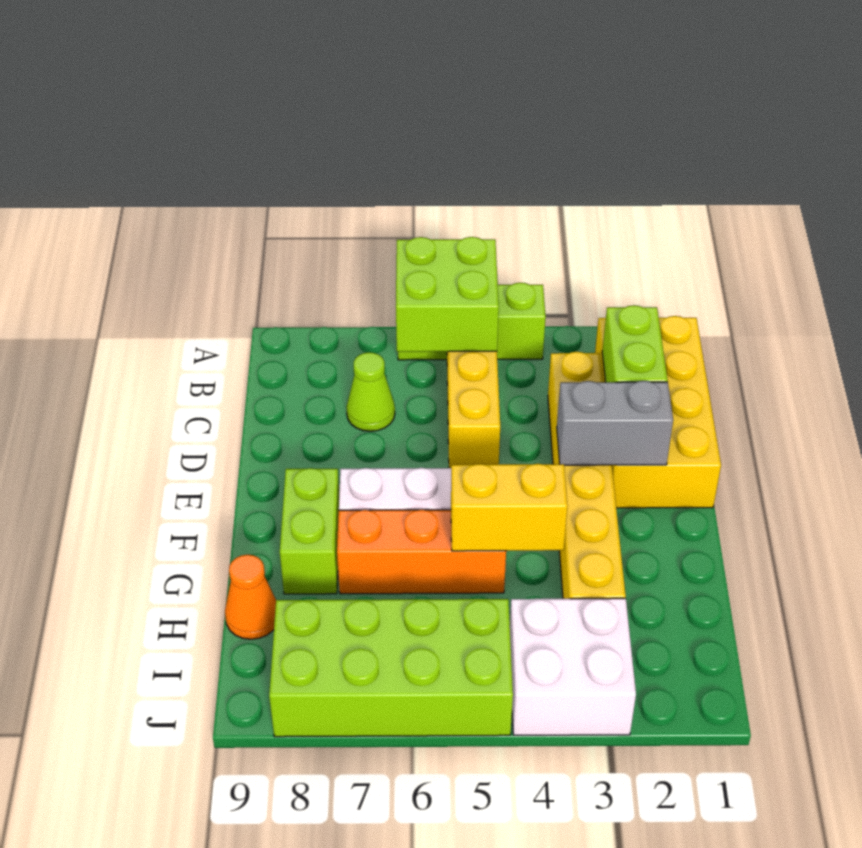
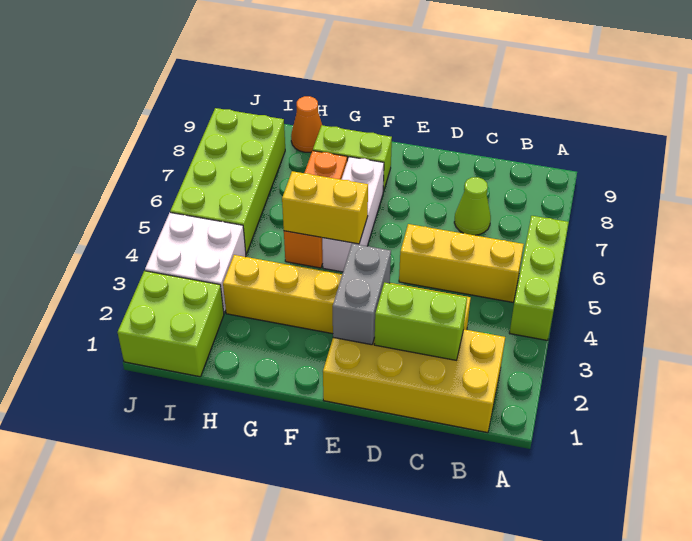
lime brick A5:B6 level 2 -> lime brick I1:J2 level 1
yellow brick G4:G5 level 2 -> yellow brick F5:G5 level 2

